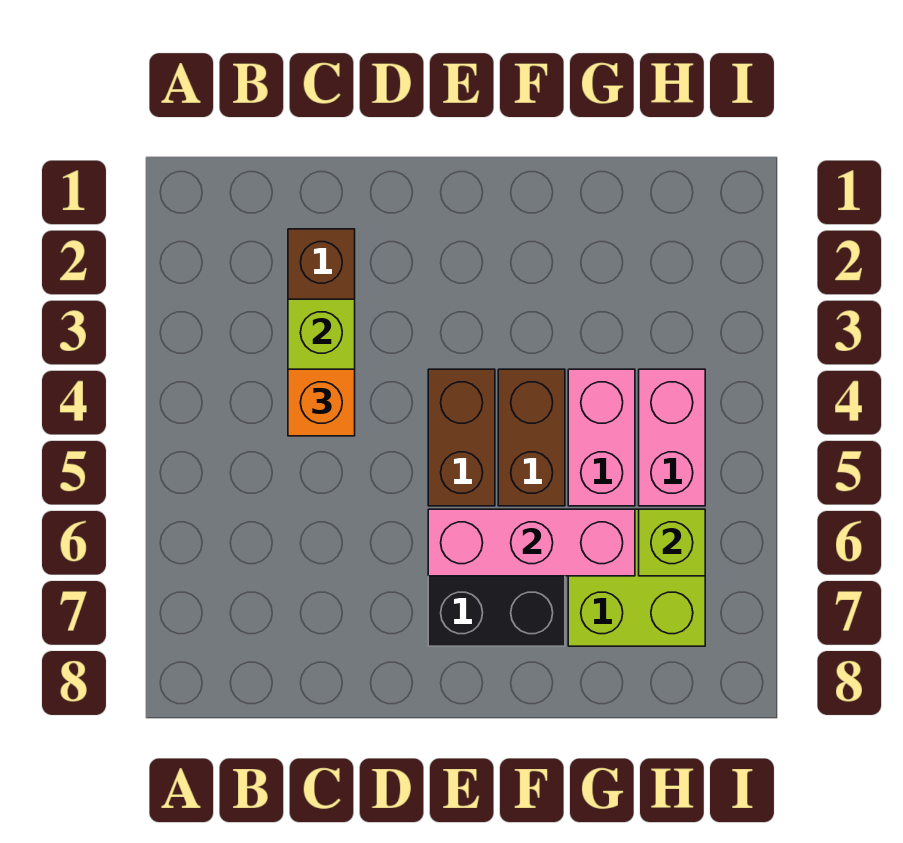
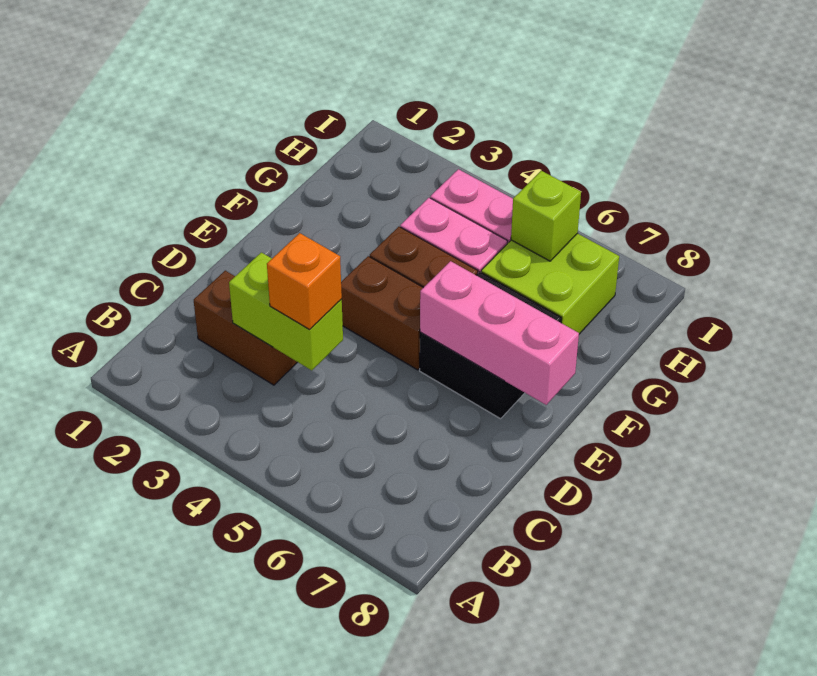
pink brick E6:G6 level 2 -> pink brick E6:E8 level 2

